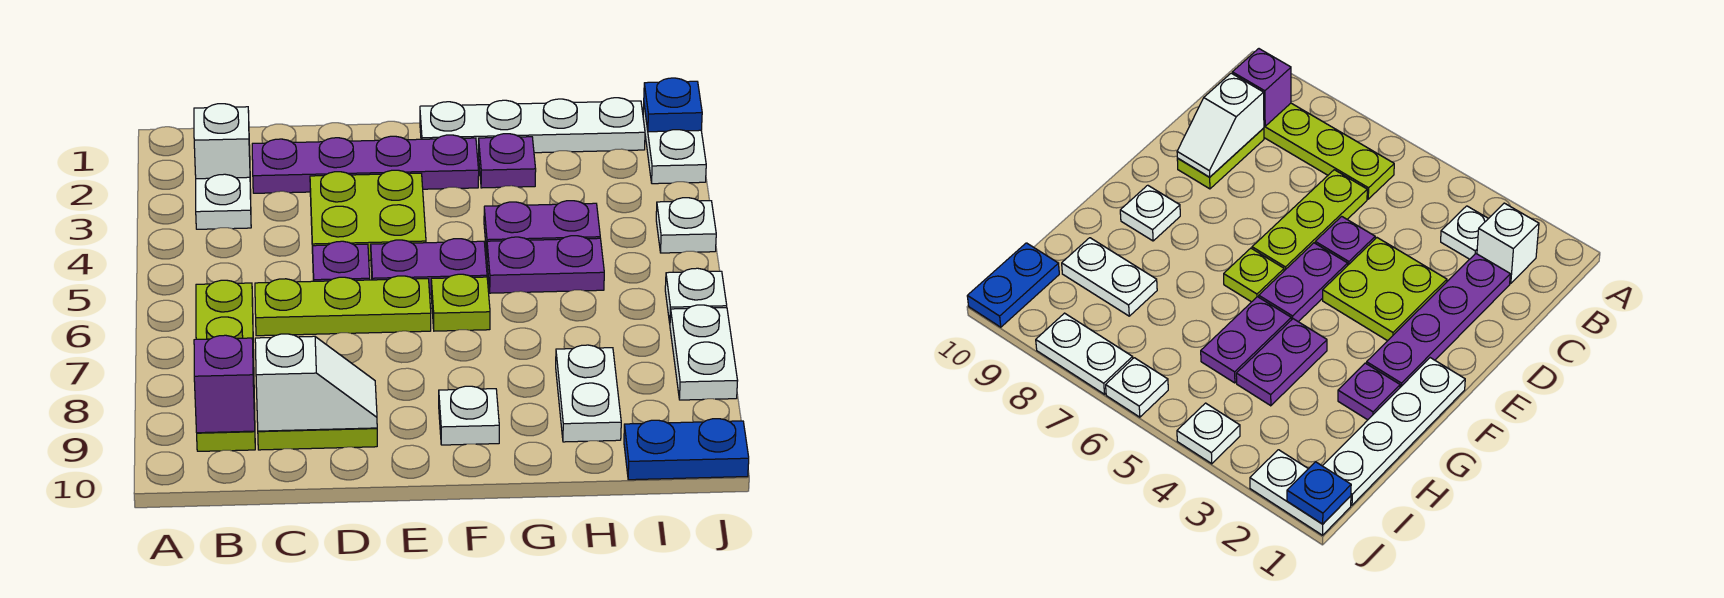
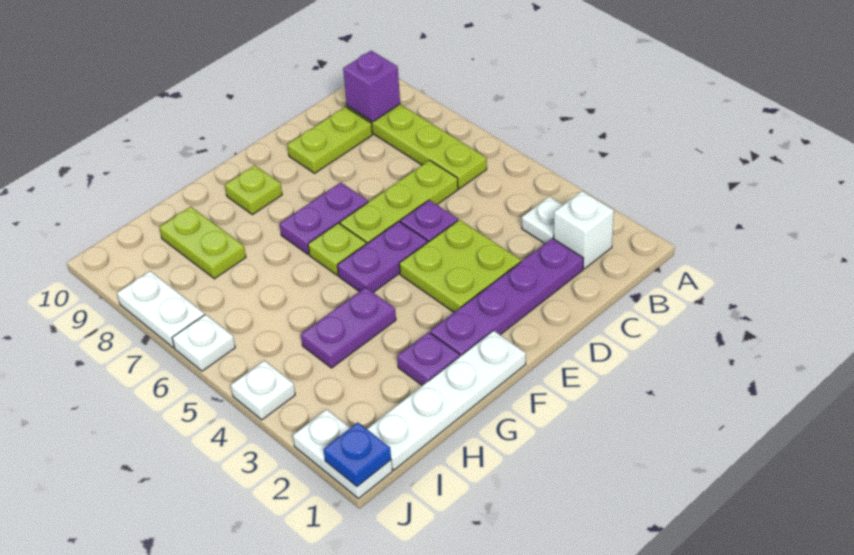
white slope C9:D9 level 2 top C -> none
white plate F9 level 1 -> lime plate F9 level 1
purple plate G5:H5 level 1 -> purple plate E7:F7 level 1
white plate H8:H9 level 1 -> lime plate H8:H9 level 1
blue plate I10:J10 level 1 -> none

